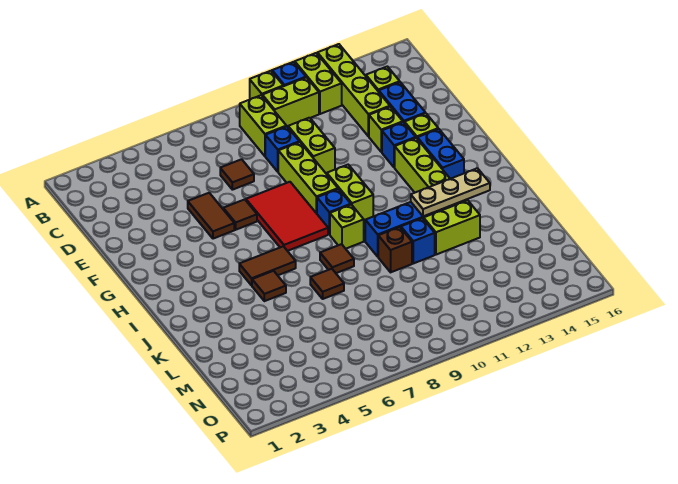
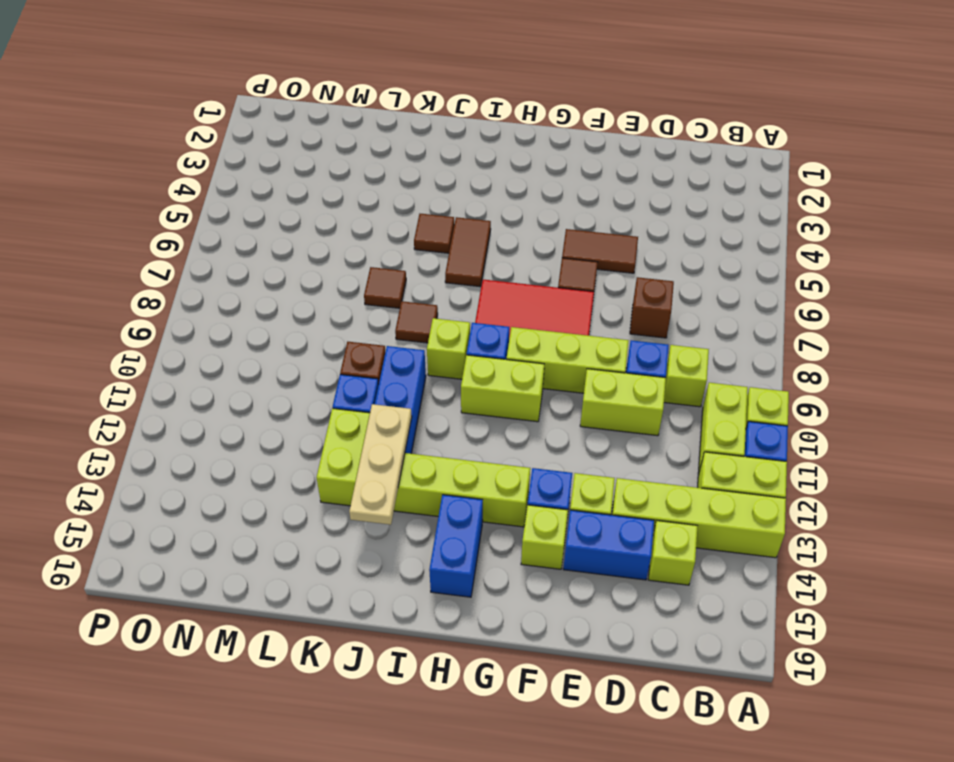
lime brick B9:C9 level 1 -> lime brick C9 level 1
brown tile D7 level 1 -> brown brick D7 level 1
blue brick G14:H14 level 1 -> blue brick H14:H15 level 1

